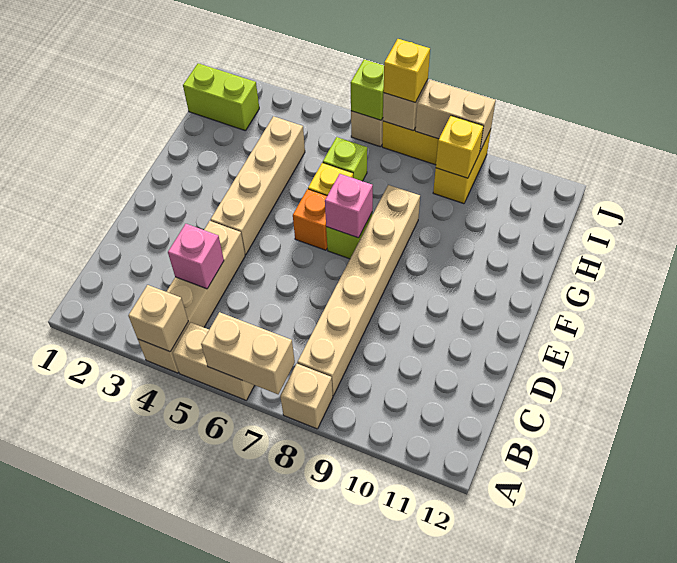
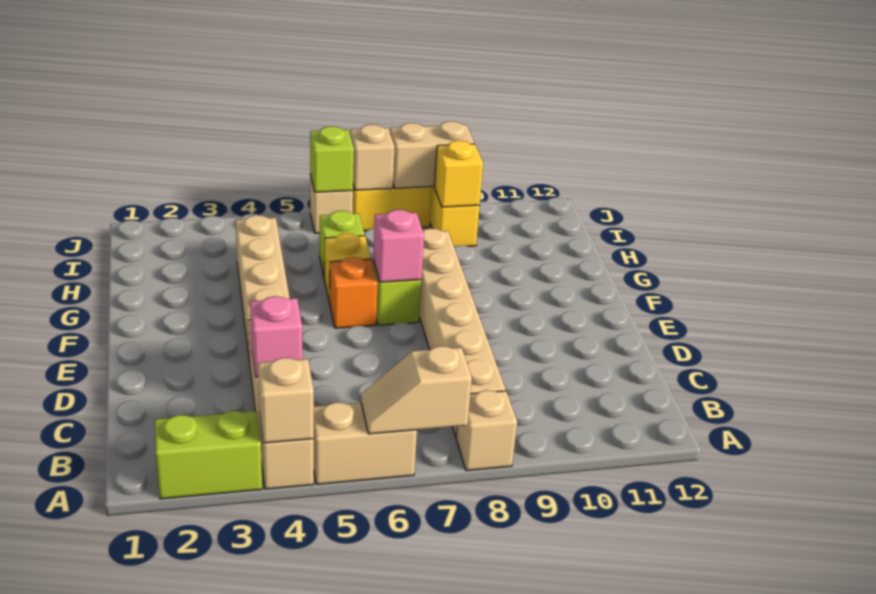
tan brick A6:A7 level 2 -> tan slope A6:A7 level 2 top 7
lime brick I1:I2 level 1 -> lime brick A2:A3 level 1
yellow brick J7 level 3 -> none

